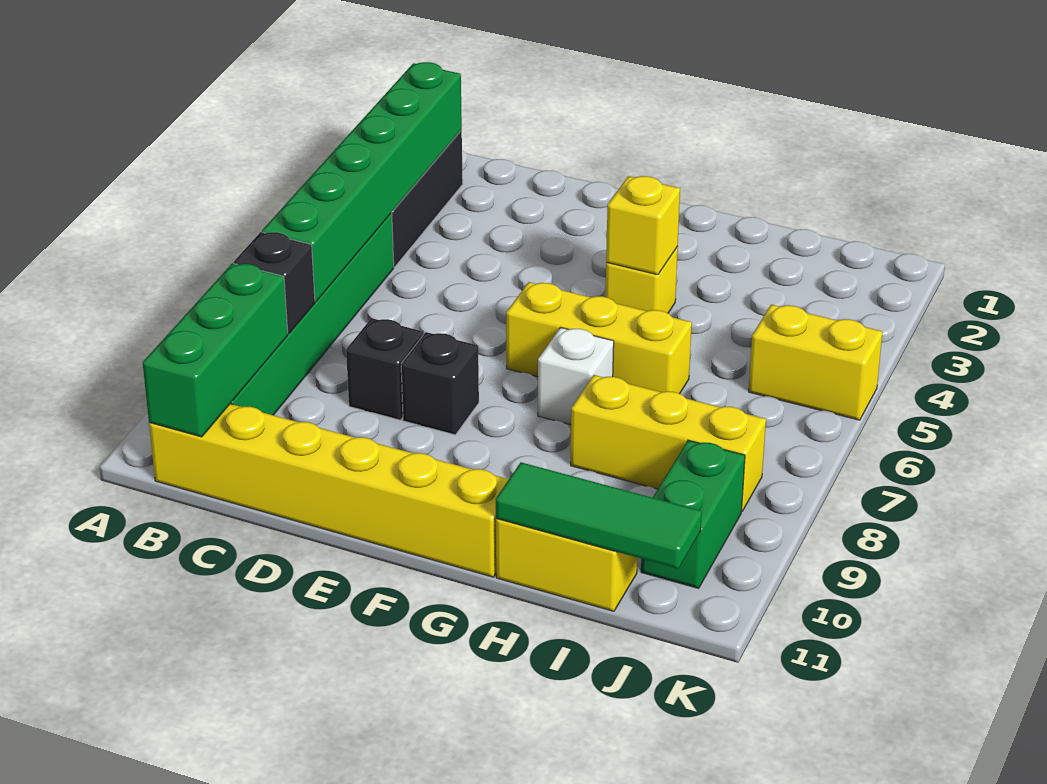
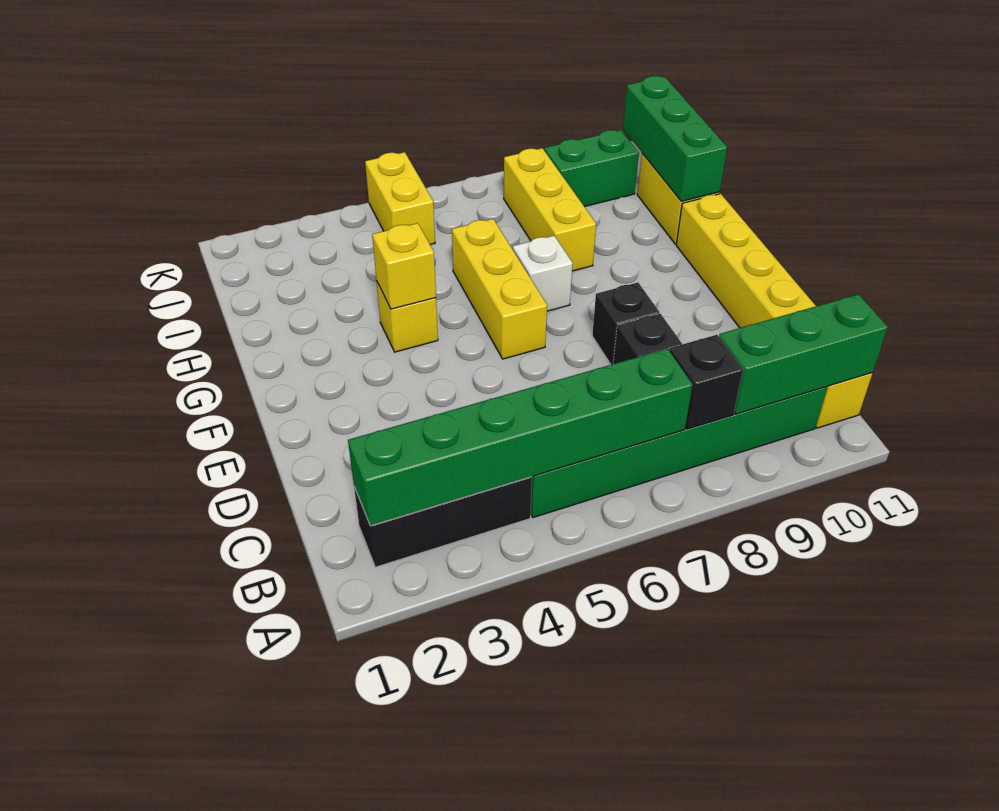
green tile H11:J11 level 2 -> green brick H11:J11 level 2

